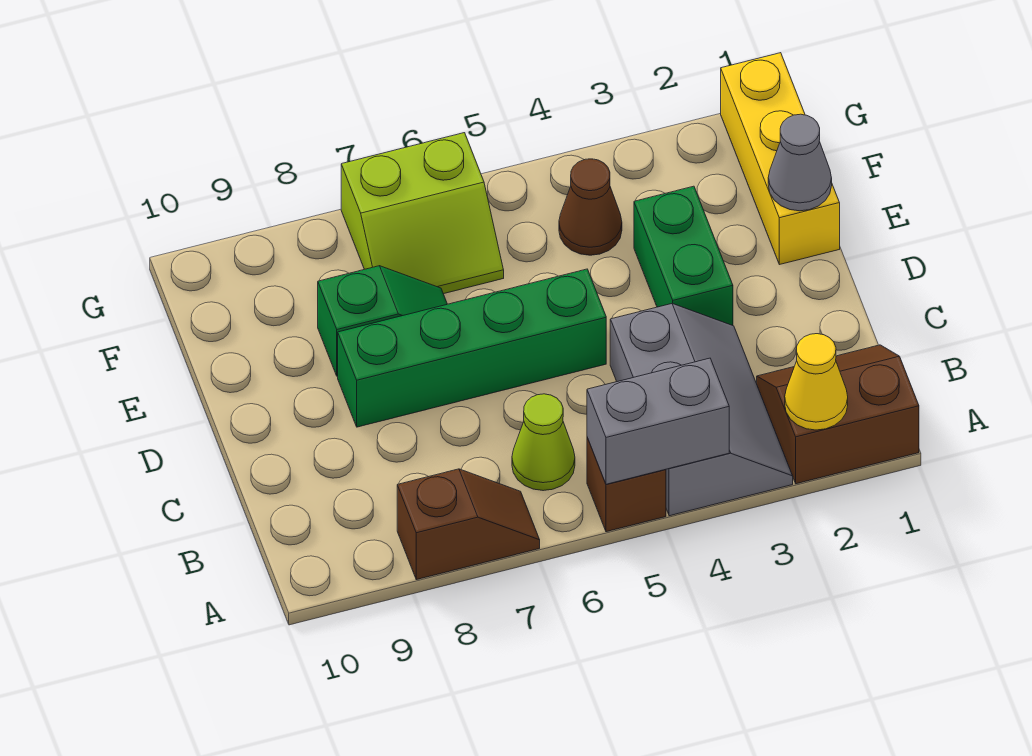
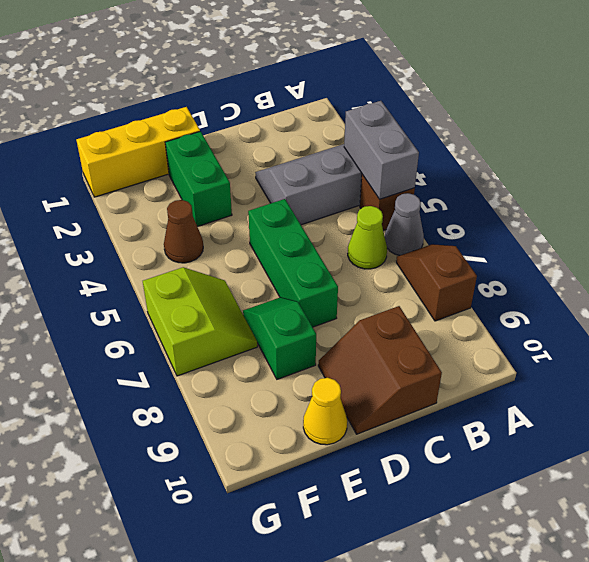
brown slope A1:B2 level 1 top A -> brown slope C9:D10 level 1 top C
yellow cone A2 level 2 -> yellow cone E10 level 1
green brick D3:E3 level 1 -> green brick E2:E3 level 1
green brick D5:D8 level 1 -> green brick D5:D7 level 1
grey cone E1 level 2 -> grey cone A6 level 1

